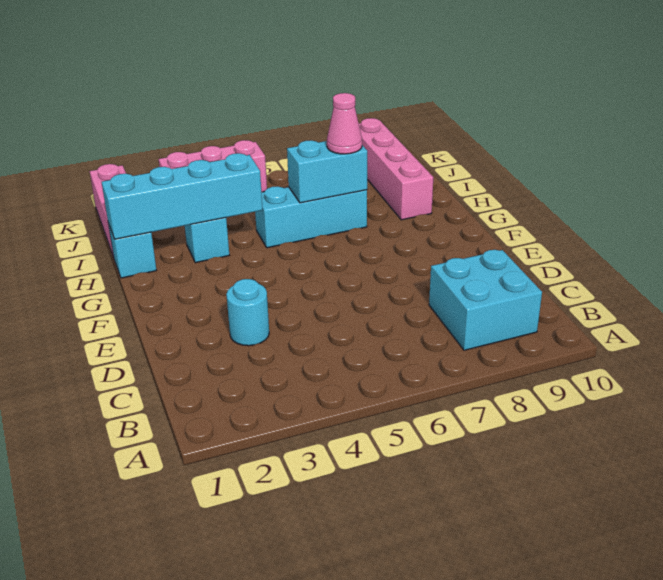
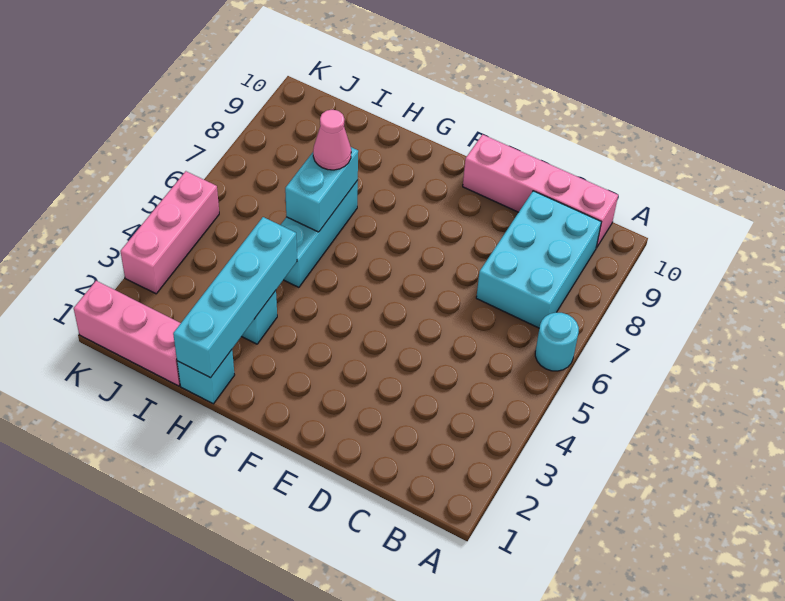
cyan brick B8:C9 level 1 -> cyan brick B7:C9 level 1
cyan round brick D3 level 1 -> cyan round brick A6 level 1
pink brick H9:K9 level 1 -> pink brick B10:E10 level 1

